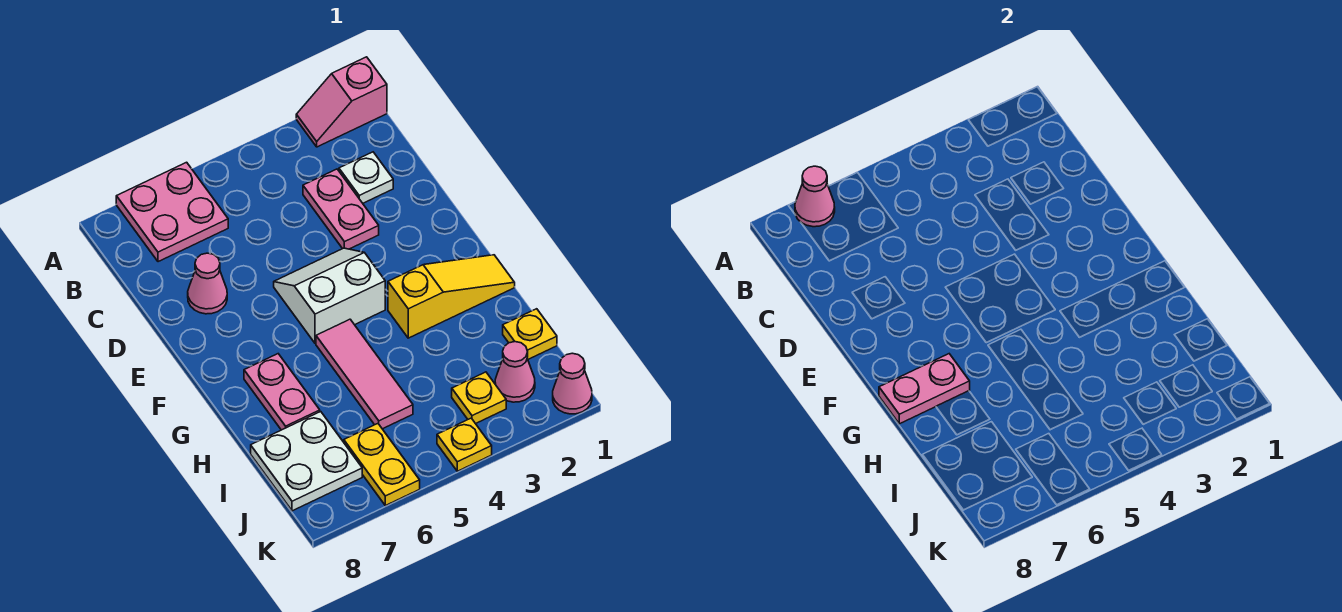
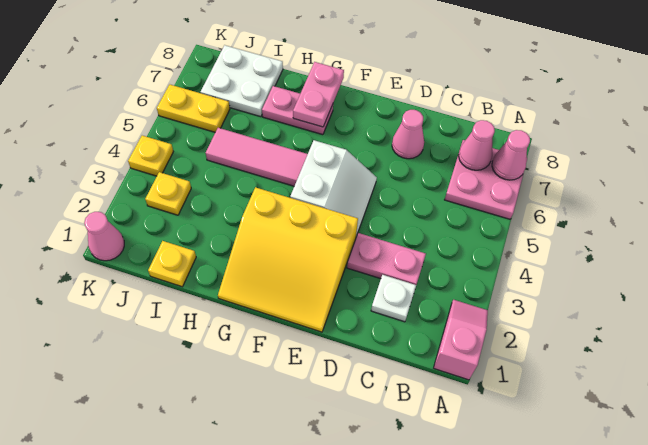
yellow slope G1:G3 level 1 top 3 -> yellow slope E1:G3 level 1 top 3
pink cone J2 level 1 -> pink cone B7 level 2

